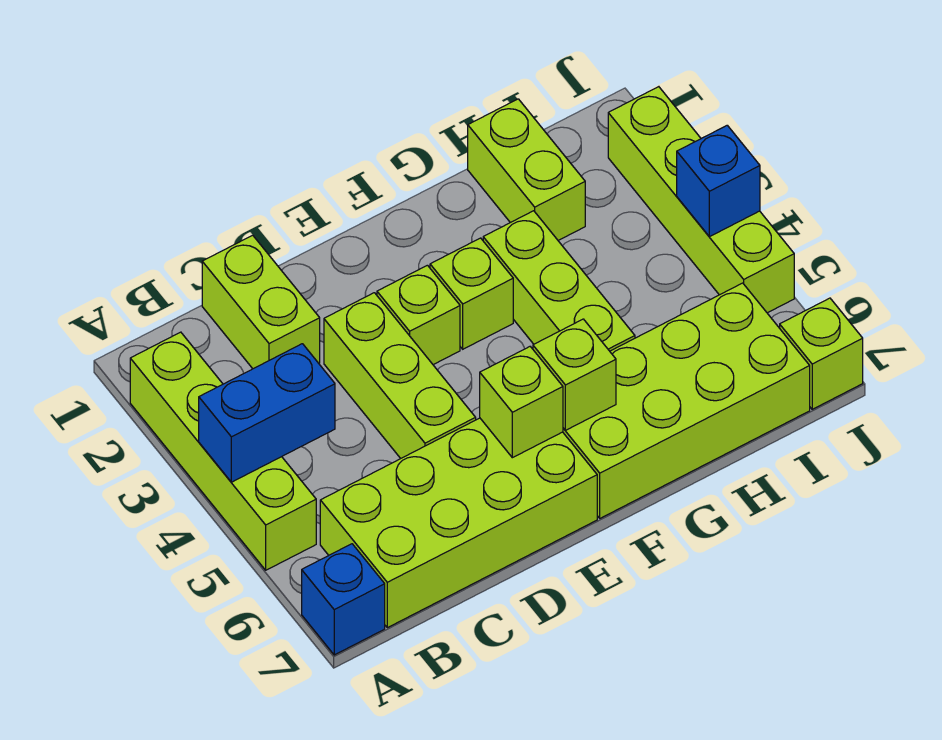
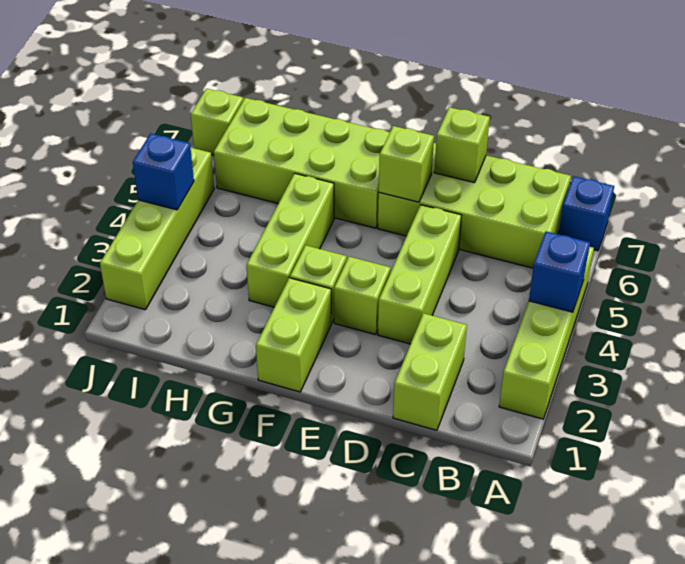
blue brick A4:B4 level 2 -> blue brick A4 level 2
lime brick F6 level 2 -> lime brick D7 level 2
lime brick H1:H2 level 1 -> lime brick F1:F2 level 1

